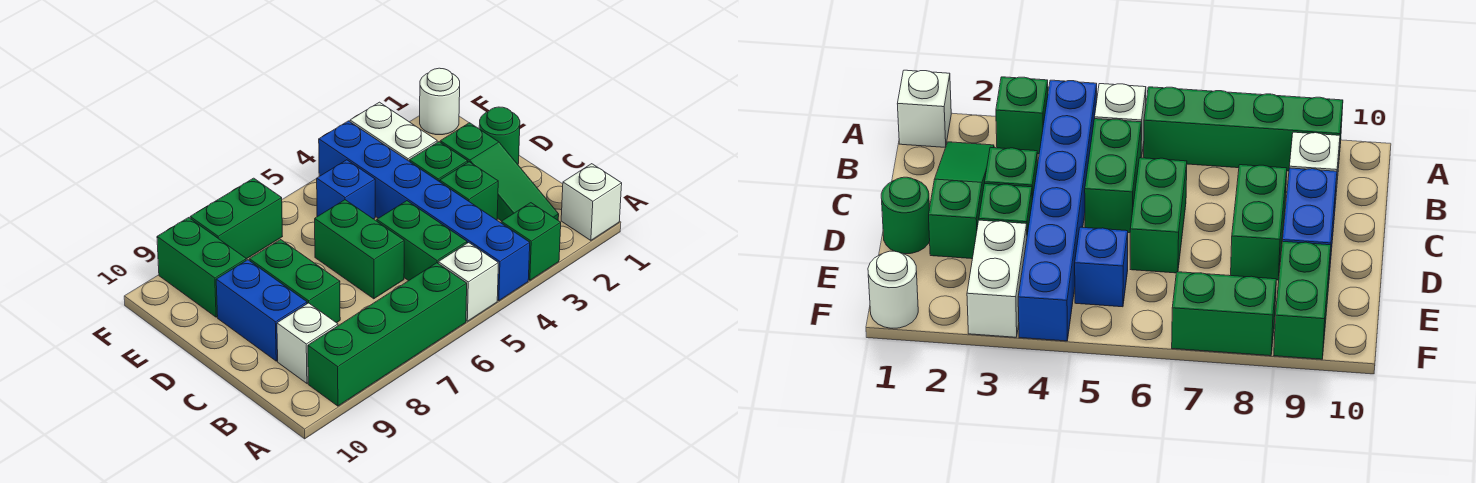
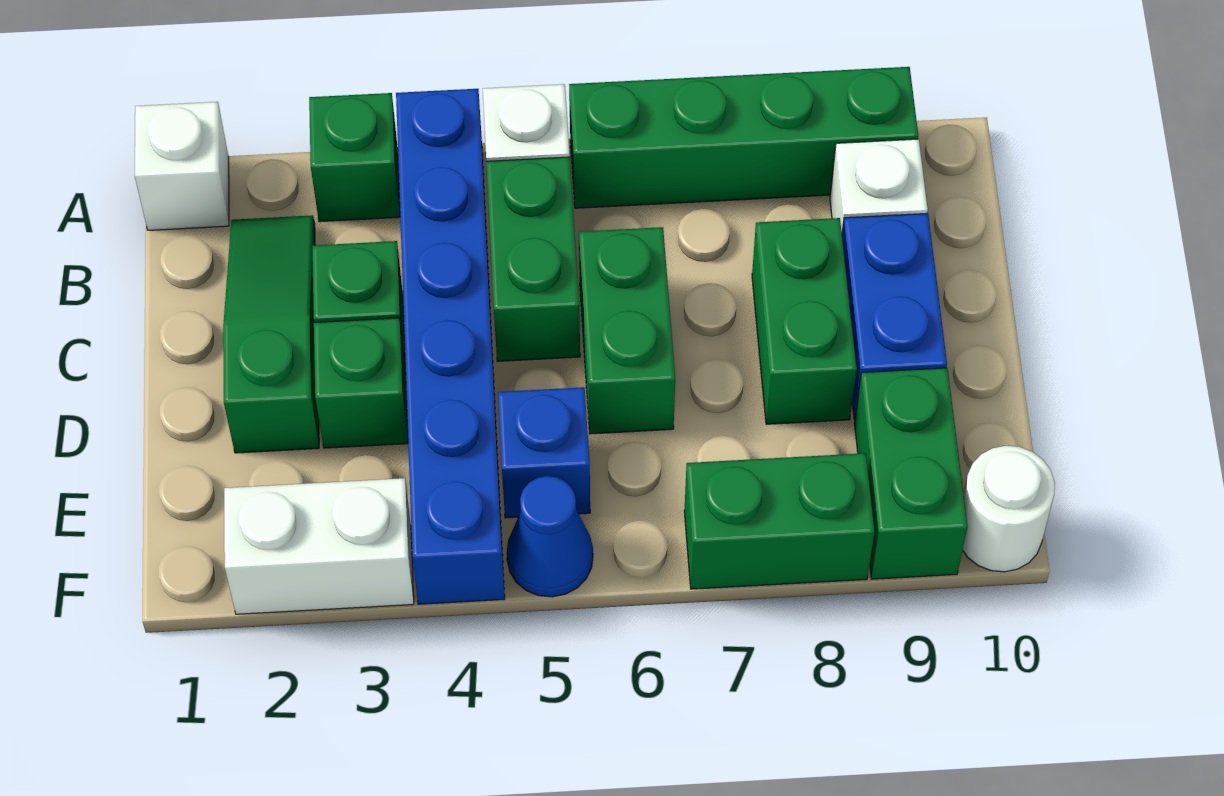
green round brick D1 level 1 -> none
white brick E3:F3 level 1 -> white brick F2:F3 level 1
white round brick F1 level 1 -> white round brick F10 level 1
none -> blue cone F5 level 1

